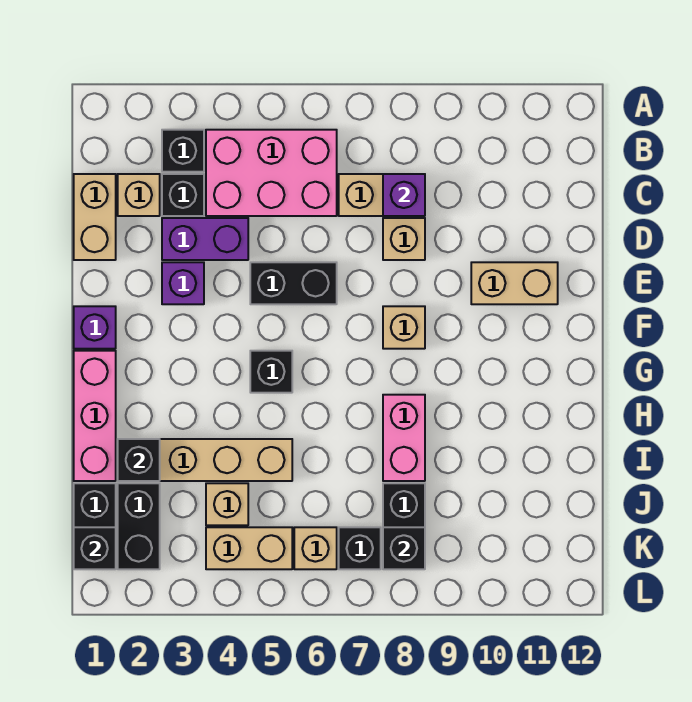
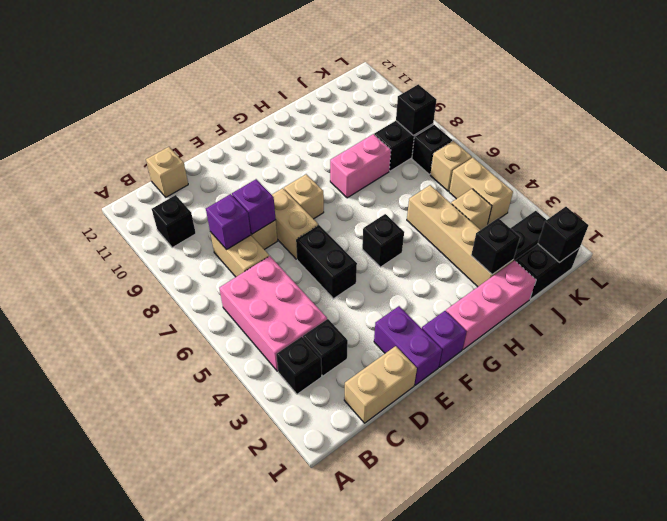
none -> black brick B10 level 1
tan brick C2 level 1 -> tan brick C12 level 1
purple brick D3:D4 level 1 -> purple brick E1:E2 level 1
purple brick E3 level 1 -> purple brick D8 level 2
tan brick E10:E11 level 1 -> tan brick E7:E8 level 1

